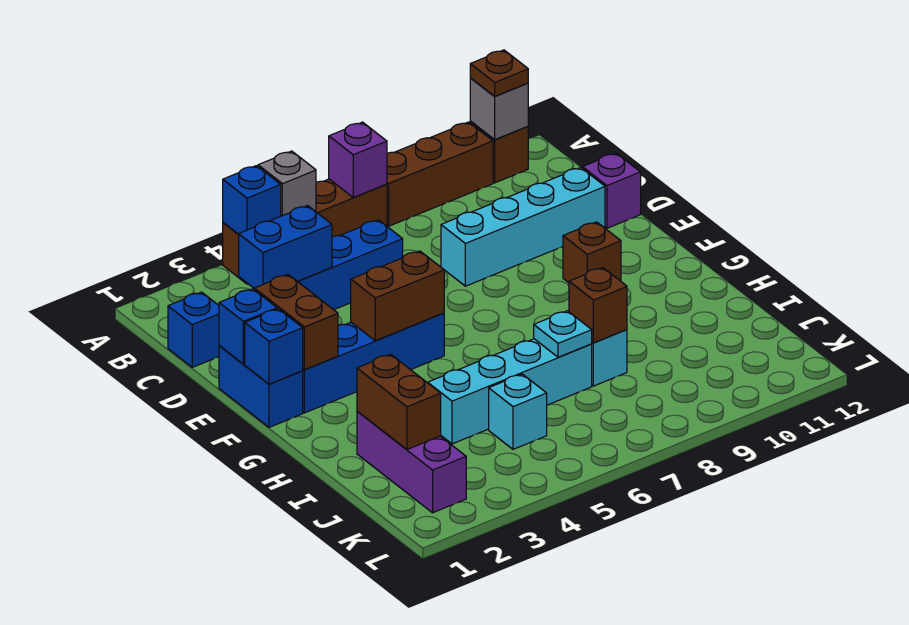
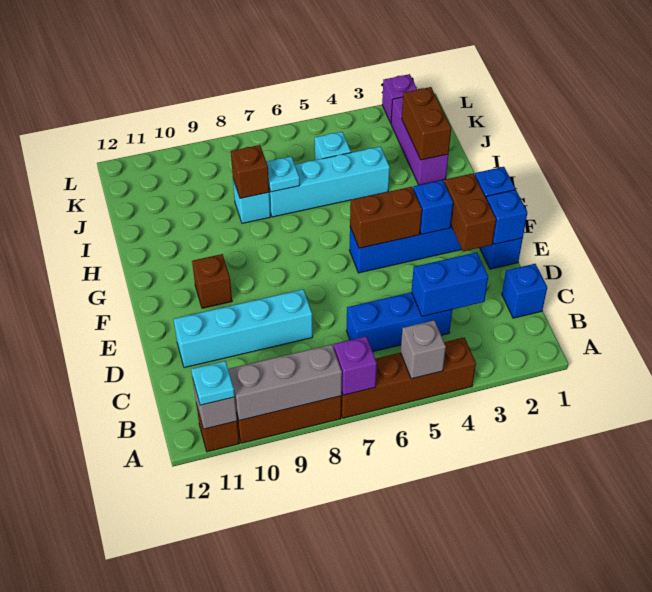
blue brick A4 level 2 -> blue brick F3 level 2
none -> grey brick A8:A10 level 2
brown plate A11 level 3 -> cyan plate A11 level 3
purple brick D12 level 1 -> purple brick L2 level 1

